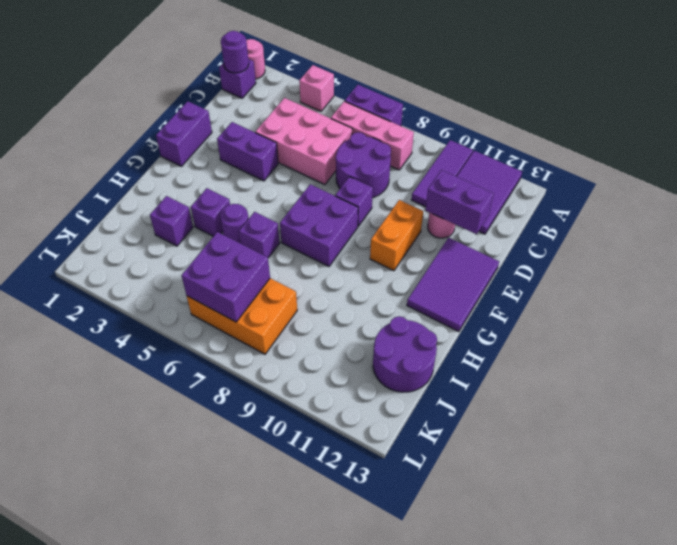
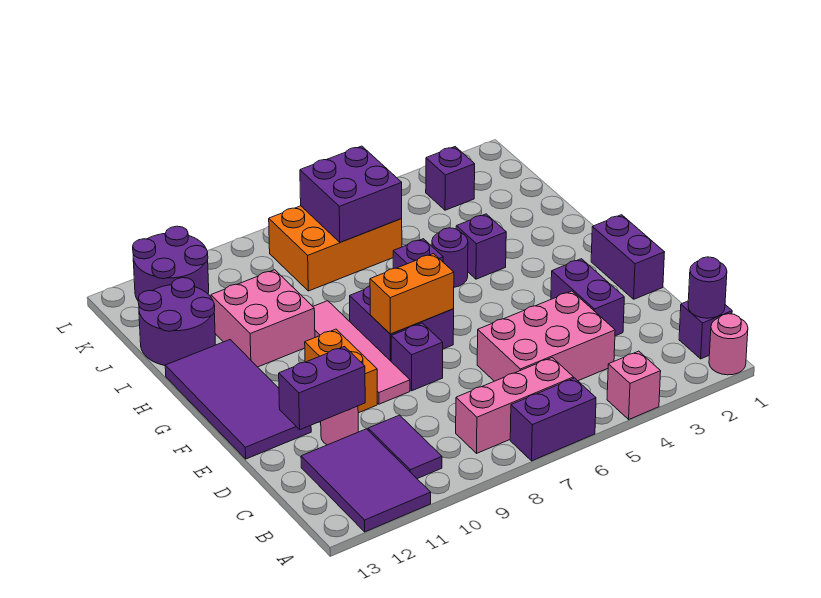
purple tile A10:C10 level 1 -> purple tile B10:C10 level 1
purple round brick C7:D8 level 1 -> purple round brick K11:L12 level 1
purple brick E3:E4 level 1 -> purple brick D3:E3 level 1
none -> pink tile E9:H9 level 1
purple tile E12:G13 level 1 -> purple tile E12:H13 level 1
none -> orange brick F7:F8 level 2
none -> pink brick H10:I11 level 1
purple brick I3 level 1 -> purple brick K3 level 1

